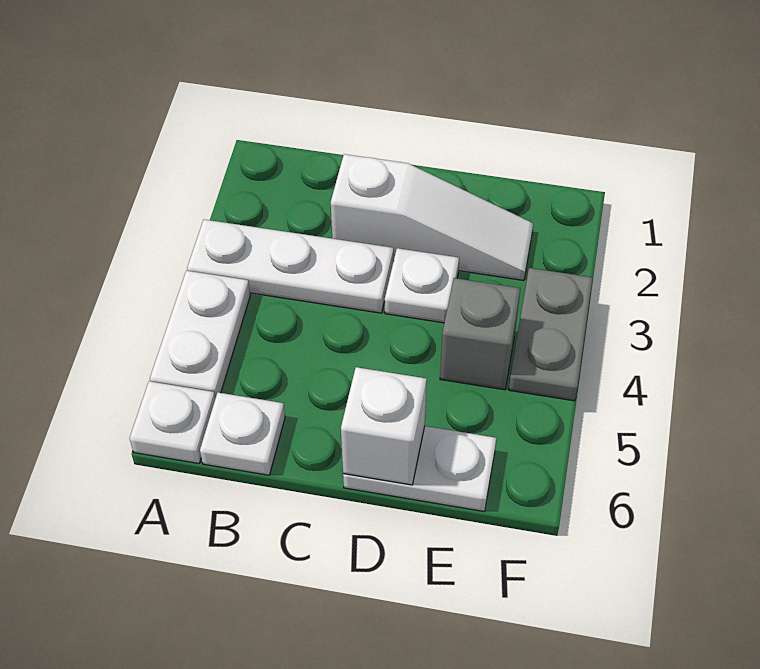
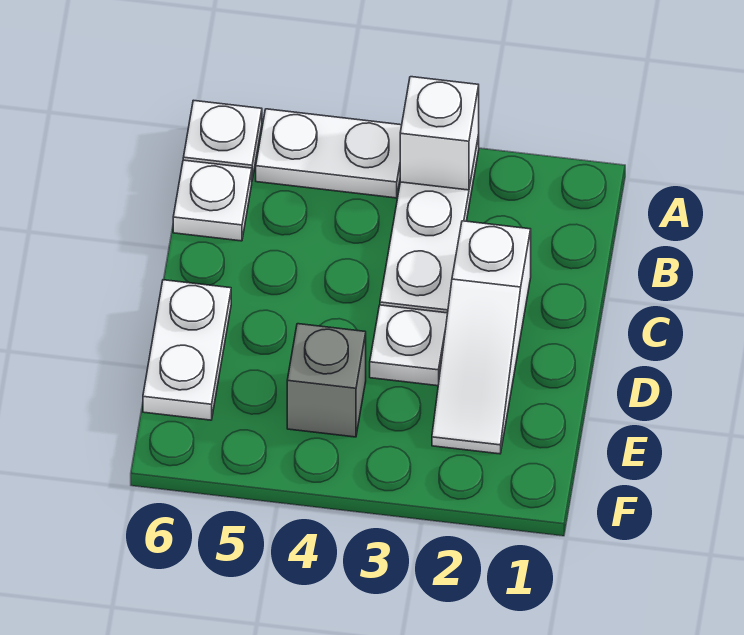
white brick D6 level 2 -> white brick A3 level 2
grey plate F3:F4 level 1 -> none

